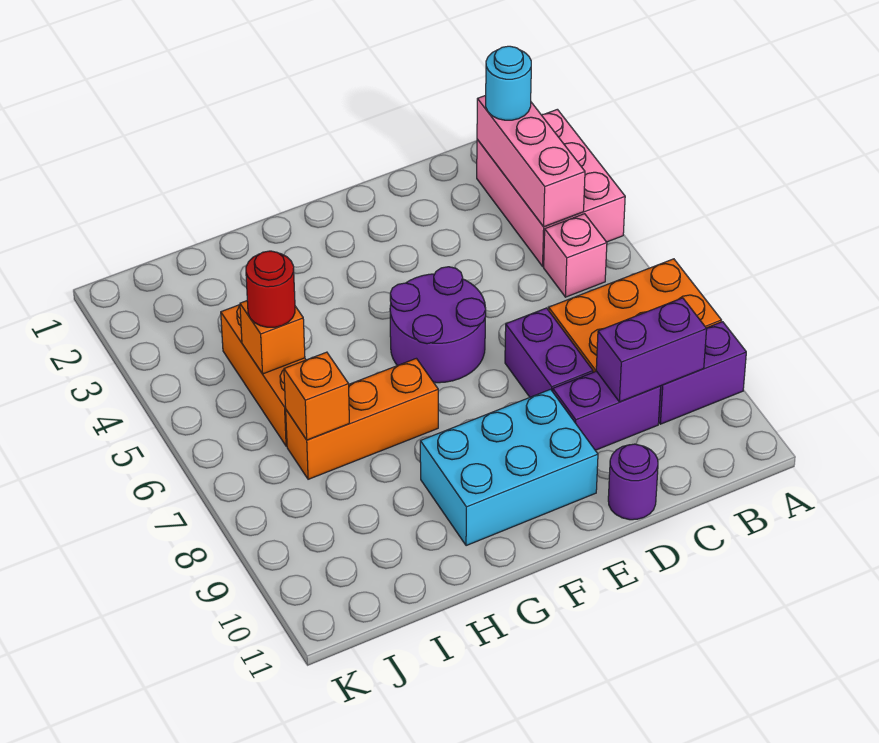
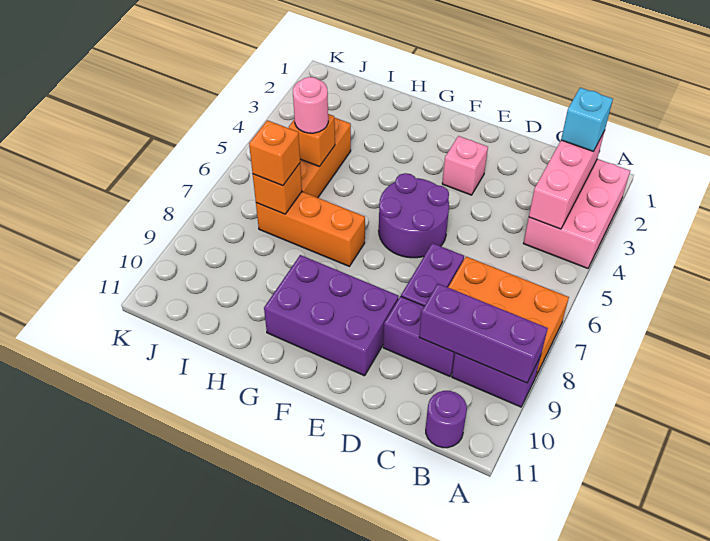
cyan round brick B2 level 3 -> cyan brick B2 level 3
pink brick B5 level 1 -> pink brick E3 level 1
purple brick B9:C9 level 2 -> purple brick A9:C9 level 2
purple round brick D11 level 1 -> purple round brick B11 level 1
cyan brick E9:G10 level 1 -> purple brick E9:G10 level 1
red round brick I5 level 3 -> pink round brick I5 level 3
none -> orange brick I7 level 3

